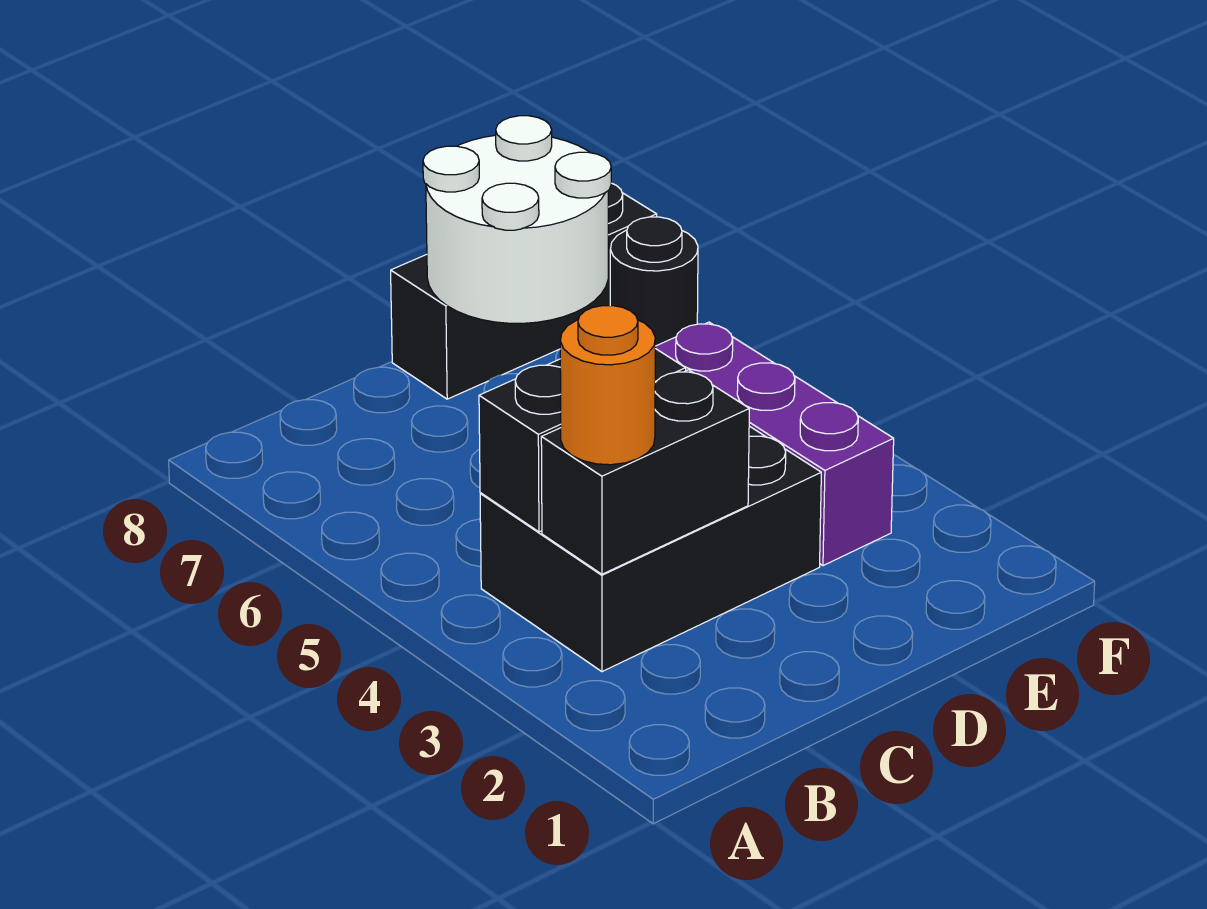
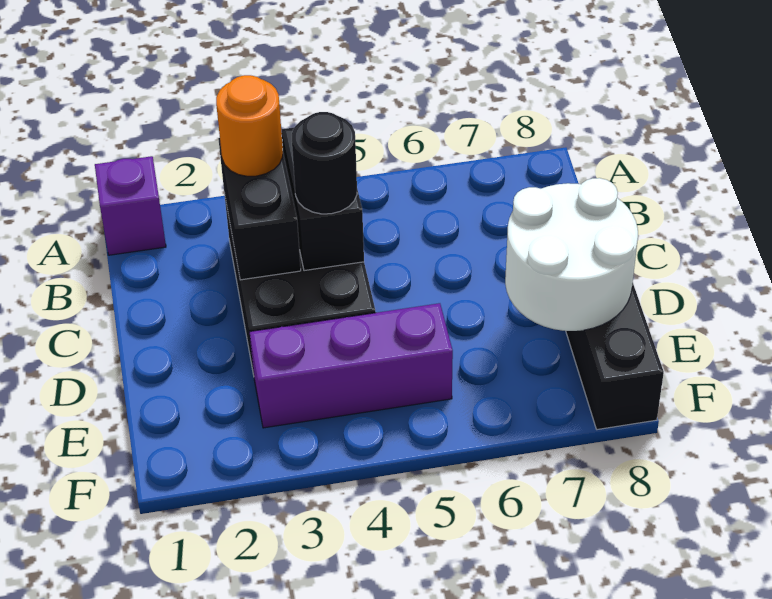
none -> purple brick A1 level 1
black round brick F7 level 1 -> black round brick C4 level 3

